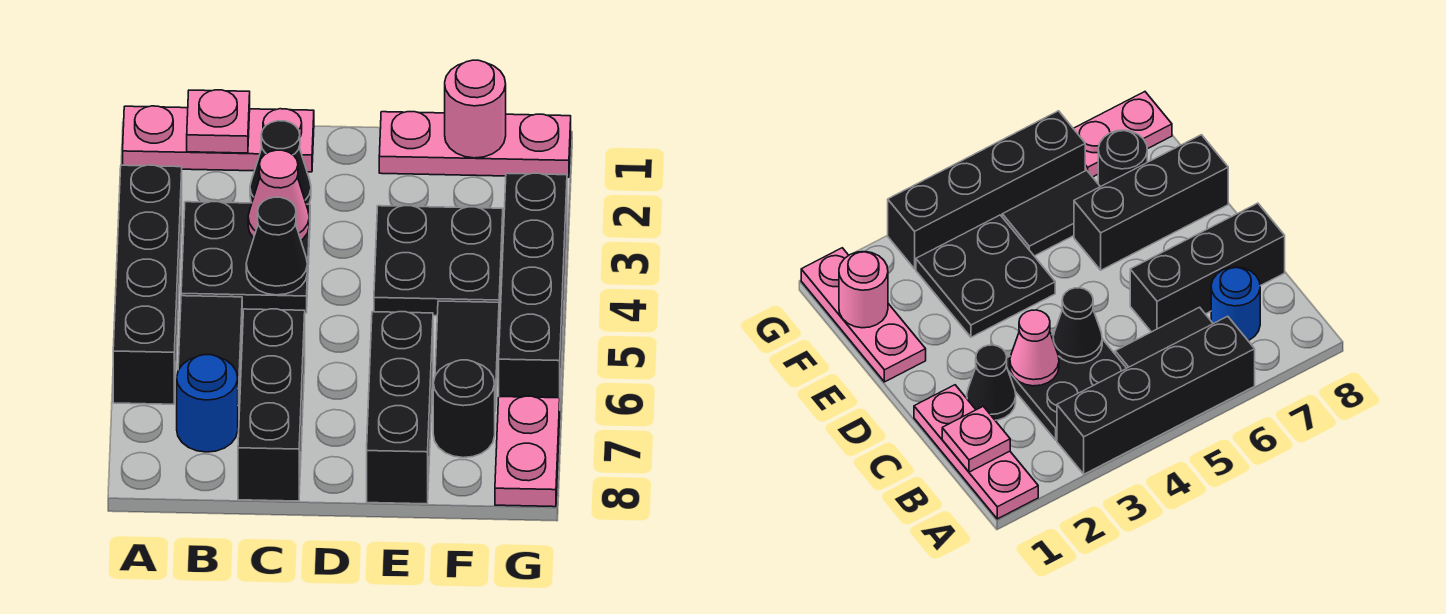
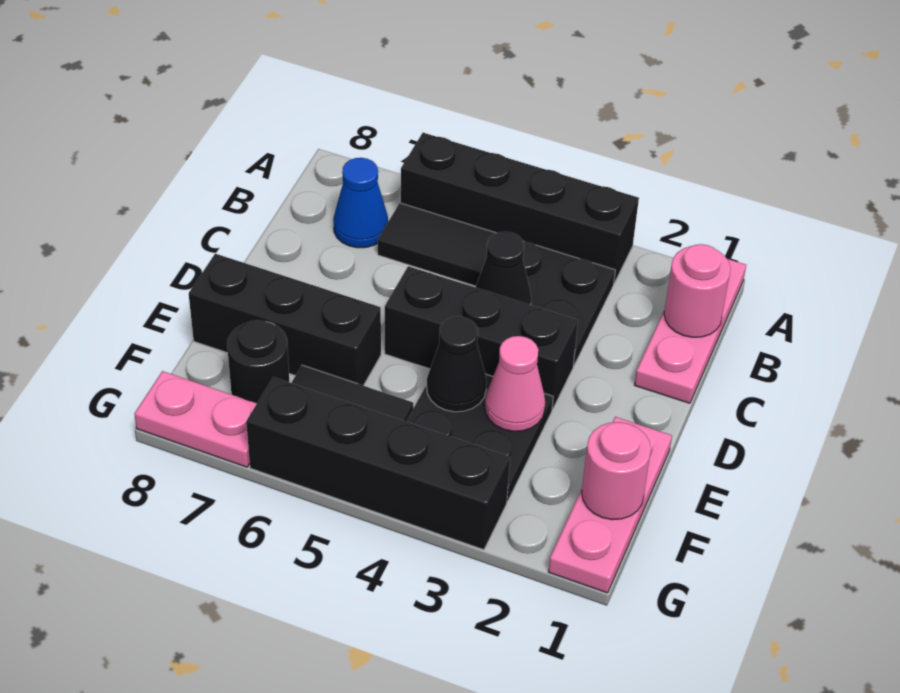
pink plate B1 level 2 -> pink round brick B1 level 2
blue round brick B7 level 1 -> blue cone B7 level 1
black cone C2 level 1 -> black cone E4 level 2
pink cone C3 level 2 -> pink cone E3 level 2
black brick C6:C8 level 1 -> black brick D3:D5 level 1

